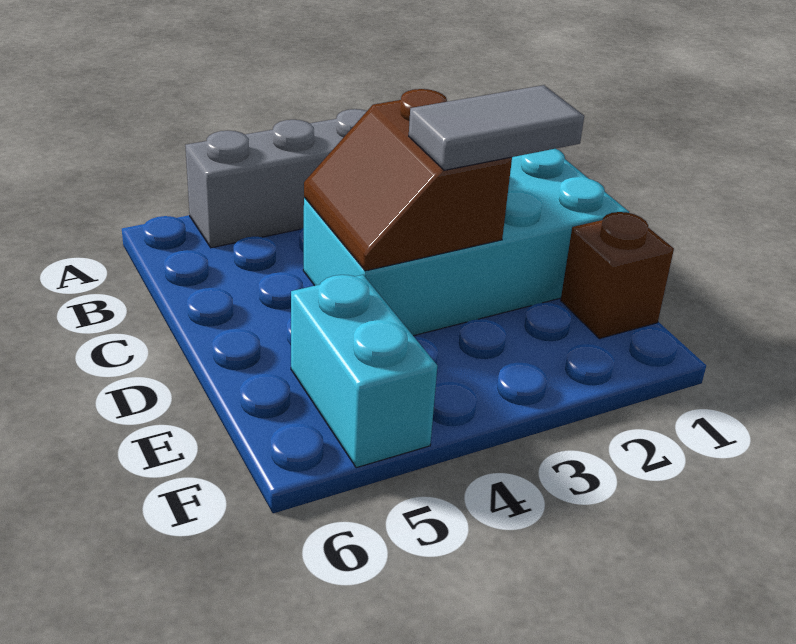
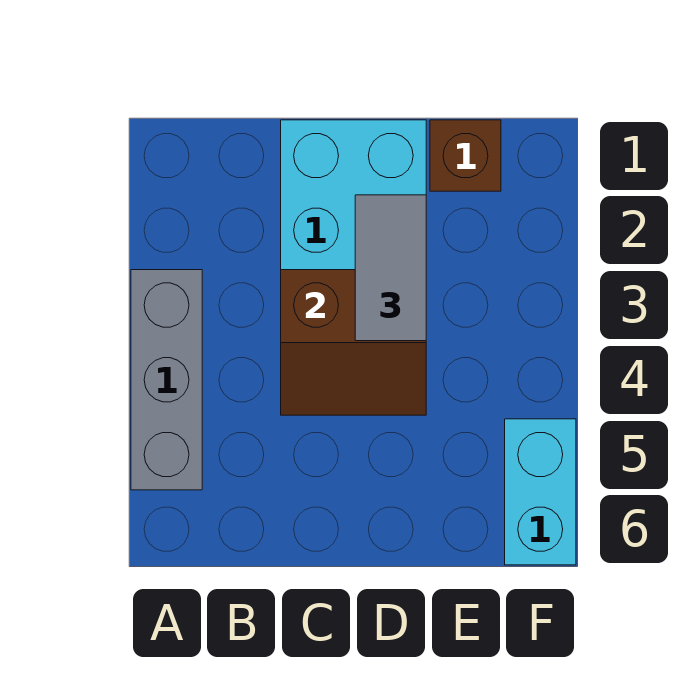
cyan brick E5:F5 level 1 -> cyan brick F5:F6 level 1

